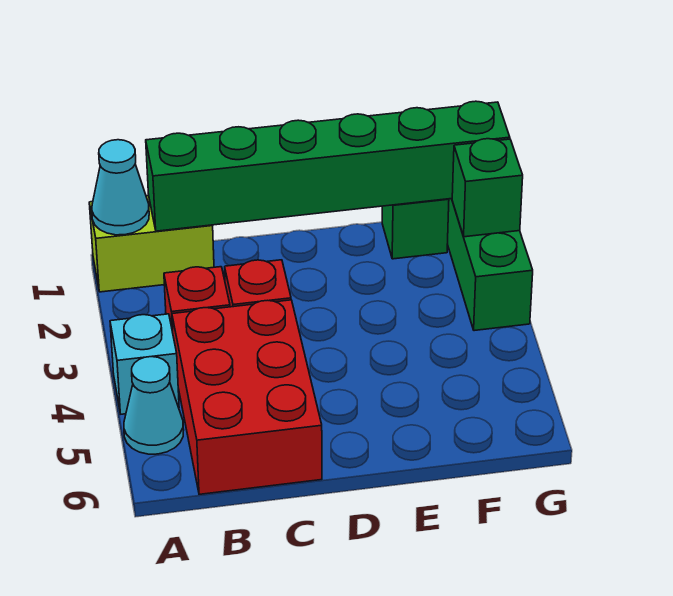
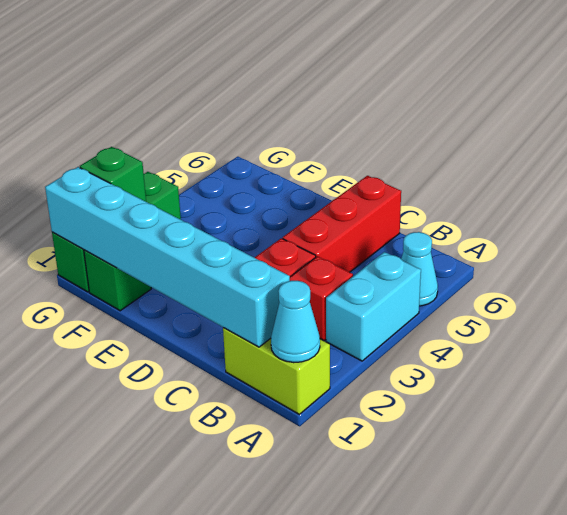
cyan brick A4 level 1 -> cyan brick A3:A4 level 1
green brick B1:G1 level 2 -> cyan brick B1:G1 level 2
red brick B4:C6 level 1 -> red brick C4:C6 level 1

